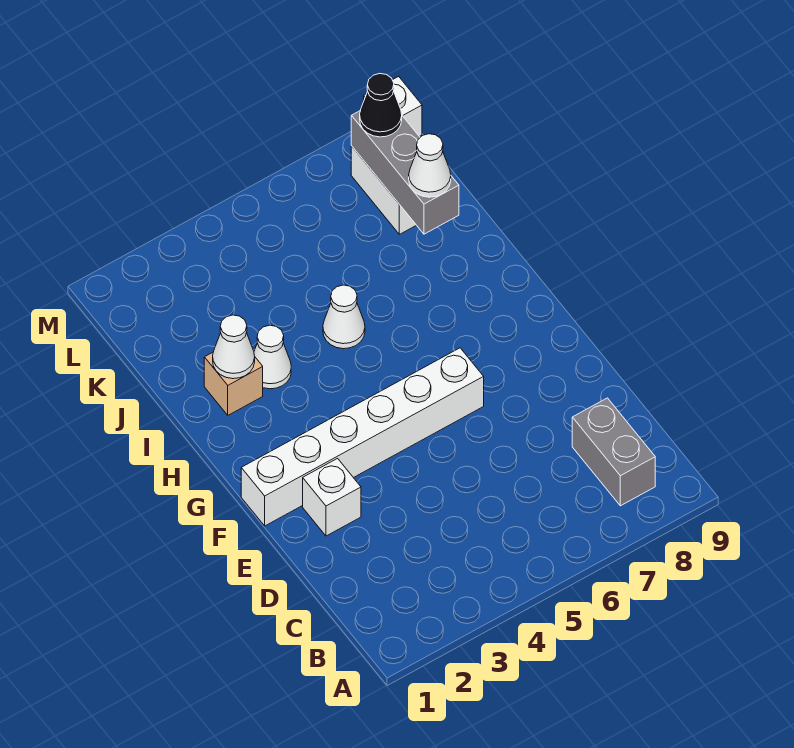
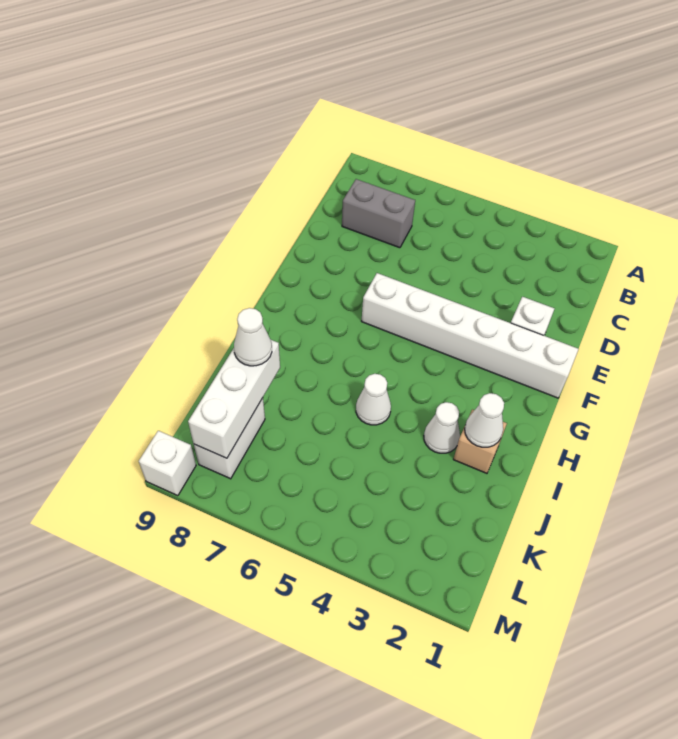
grey brick B8:C8 level 1 -> grey brick C7:C8 level 1
grey brick J8:L8 level 2 -> white brick J8:L8 level 2
black cone L8 level 3 -> none

